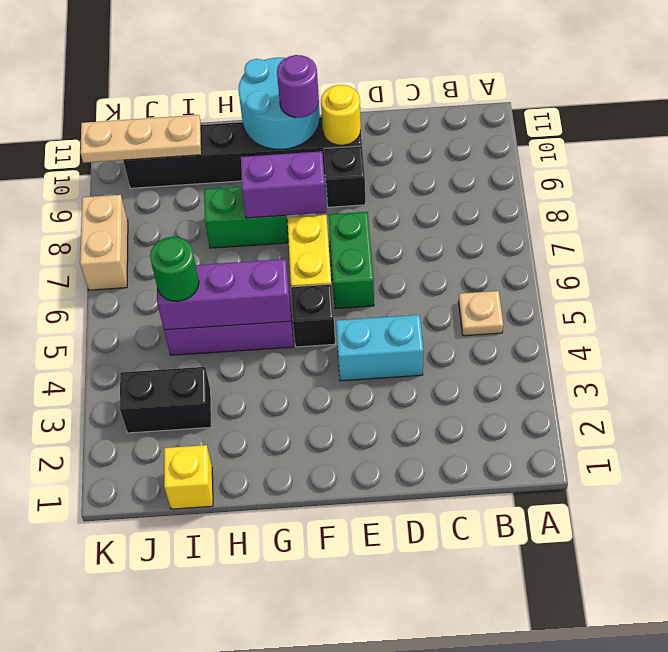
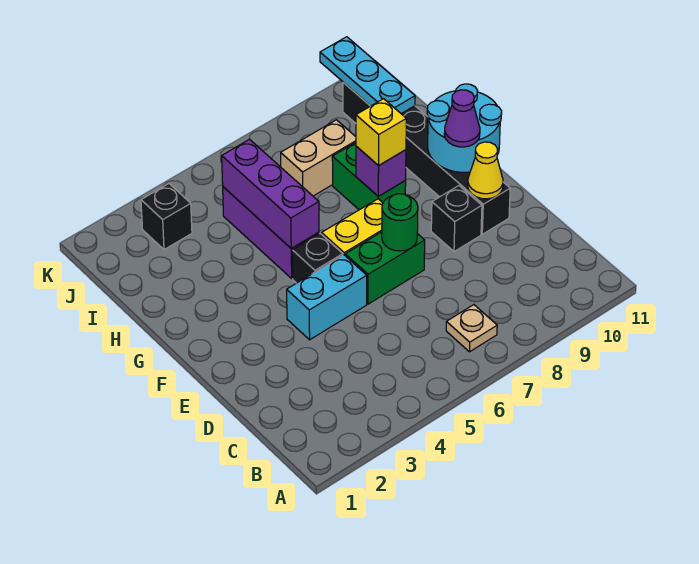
tan plate B5 level 1 -> tan plate B7 level 1
cyan brick D4:E4 level 1 -> cyan brick E4:E5 level 1
yellow round brick E10 level 2 -> yellow cone E10 level 2
purple brick F8:G8 level 2 -> purple brick G8 level 2
purple round brick F10 level 3 -> purple cone F10 level 3
yellow brick I1 level 1 -> yellow brick G8 level 3
black brick I3:J3 level 1 -> black brick J3 level 1
green round brick I5 level 3 -> green round brick E7 level 2
tan plate I10:K10 level 2 -> cyan plate I10:K10 level 2
tan brick K7:K8 level 1 -> tan brick I7:I8 level 1

